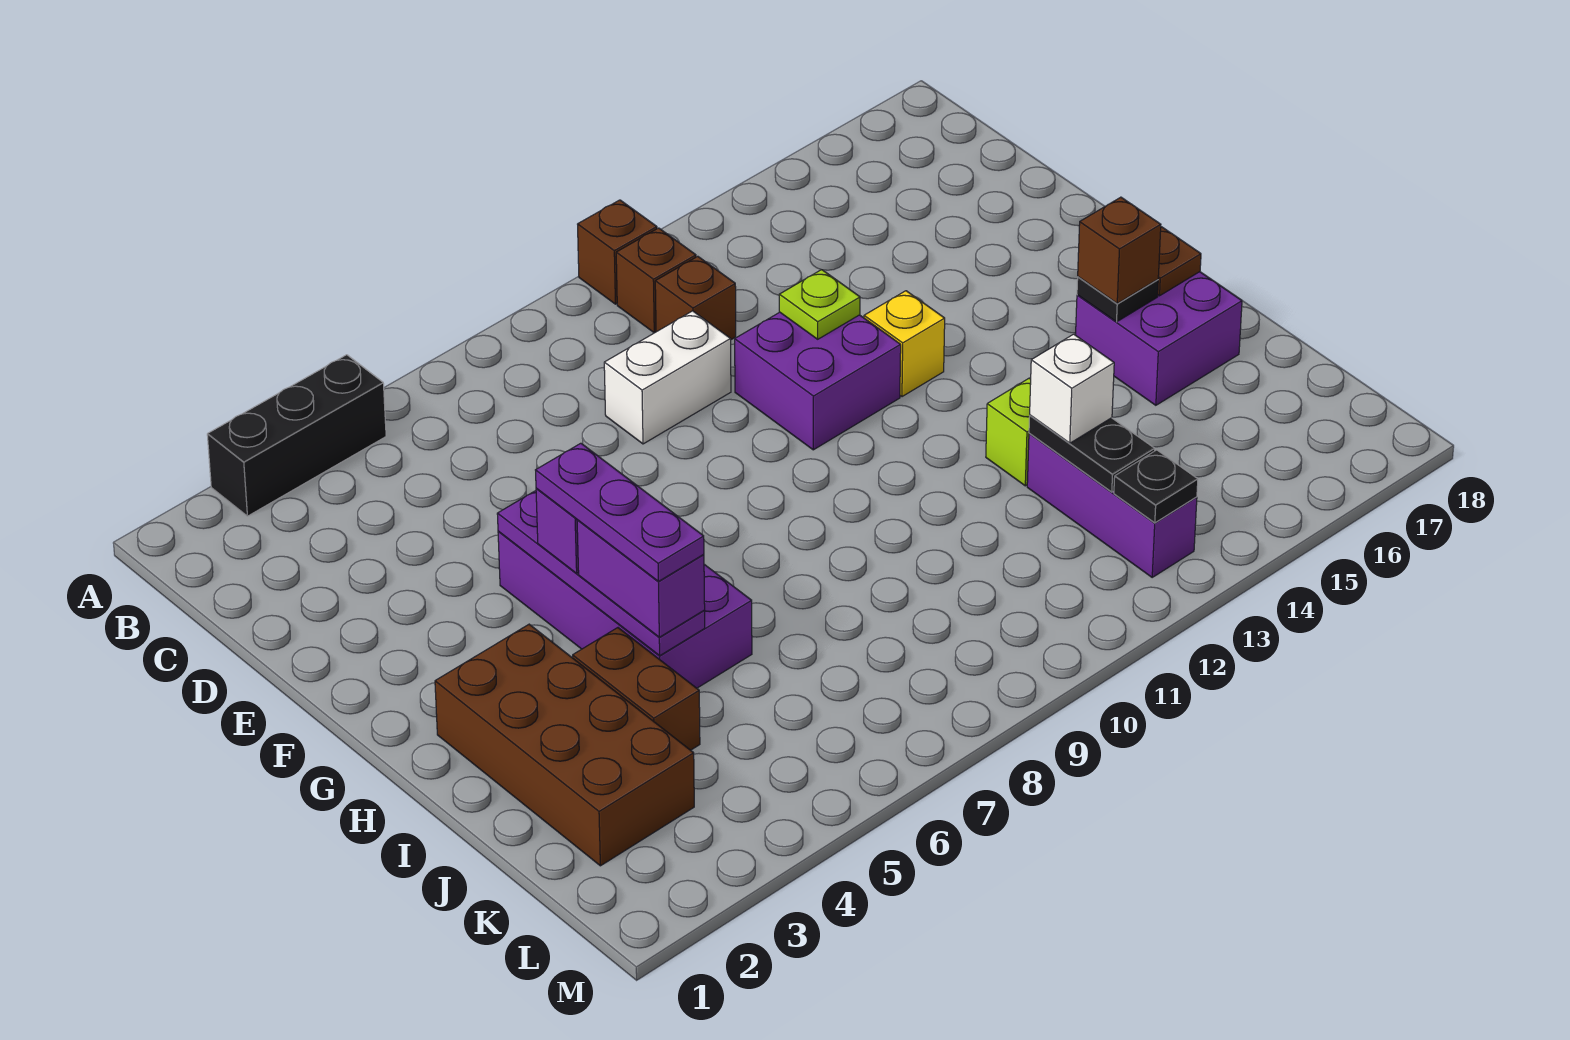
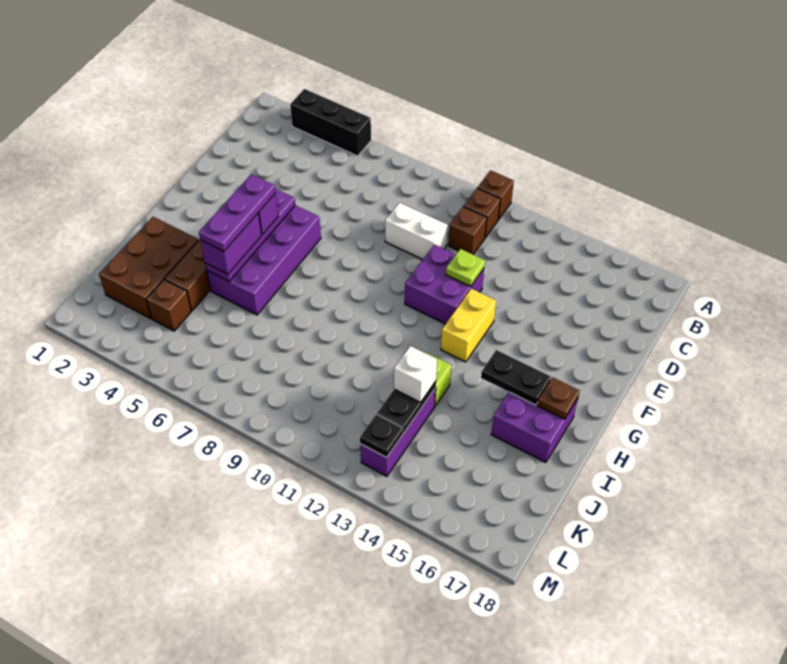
yellow brick F13 level 1 -> yellow brick F13:G13 level 1
brown brick H2:K3 level 1 -> brown brick I2:K3 level 1
black plate H16 level 2 -> black plate H15:H16 level 2
brown brick H16 level 3 -> brown brick K4 level 1

